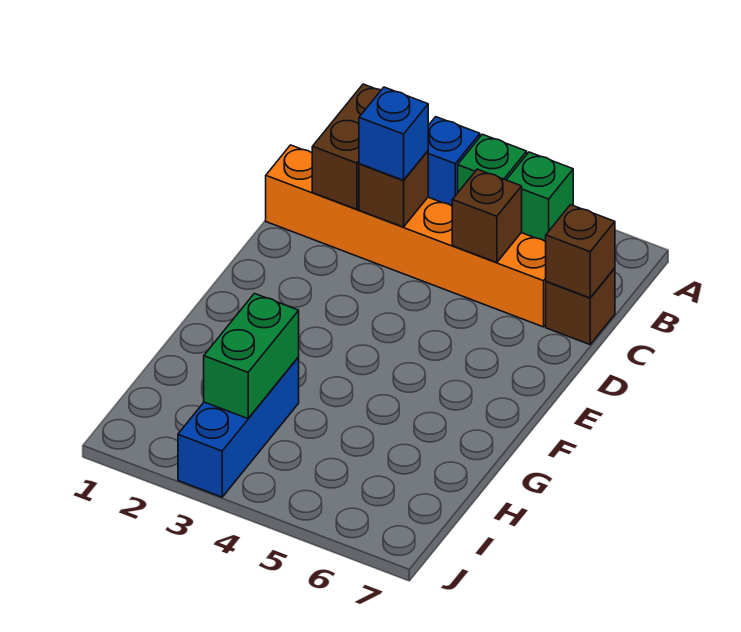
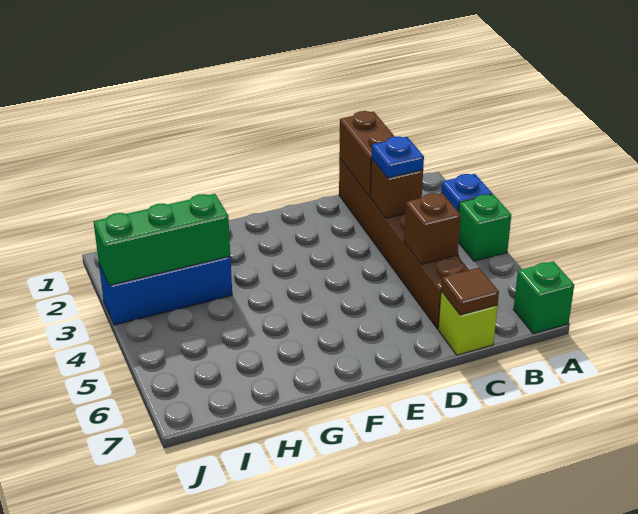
green brick A5 level 1 -> green brick A7 level 1
brown brick B2:C2 level 2 -> brown brick C1:C2 level 2
orange brick C1:C6 level 1 -> brown brick C1:C6 level 1
blue brick C3 level 3 -> blue plate C3 level 3
brown brick C7 level 1 -> lime brick C7 level 1
brown brick C7 level 2 -> brown tile C7 level 2
green brick H3:I3 level 2 -> green brick H3:J3 level 2

